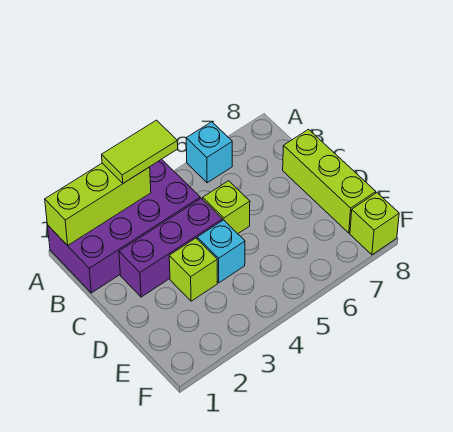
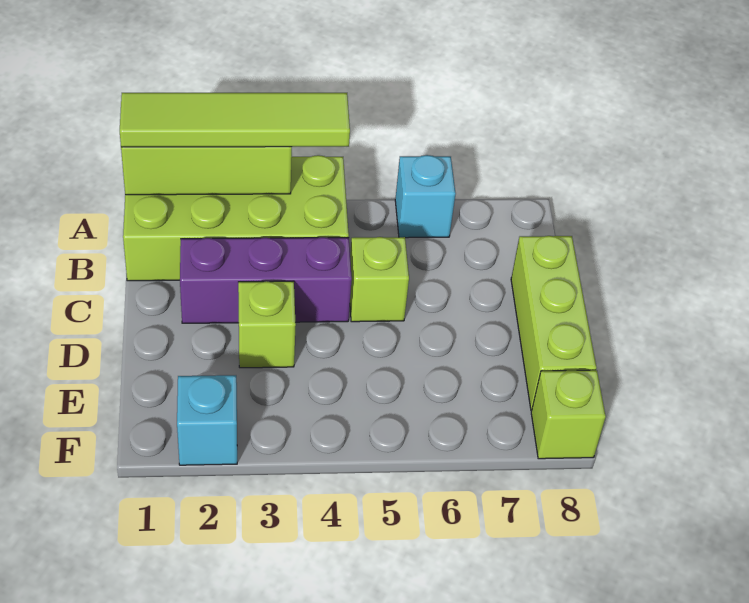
purple brick A1:B4 level 1 -> lime brick A1:B4 level 1
lime tile A3:A4 level 3 -> lime tile A1:A4 level 3
cyan brick D4 level 1 -> cyan brick F2 level 1

